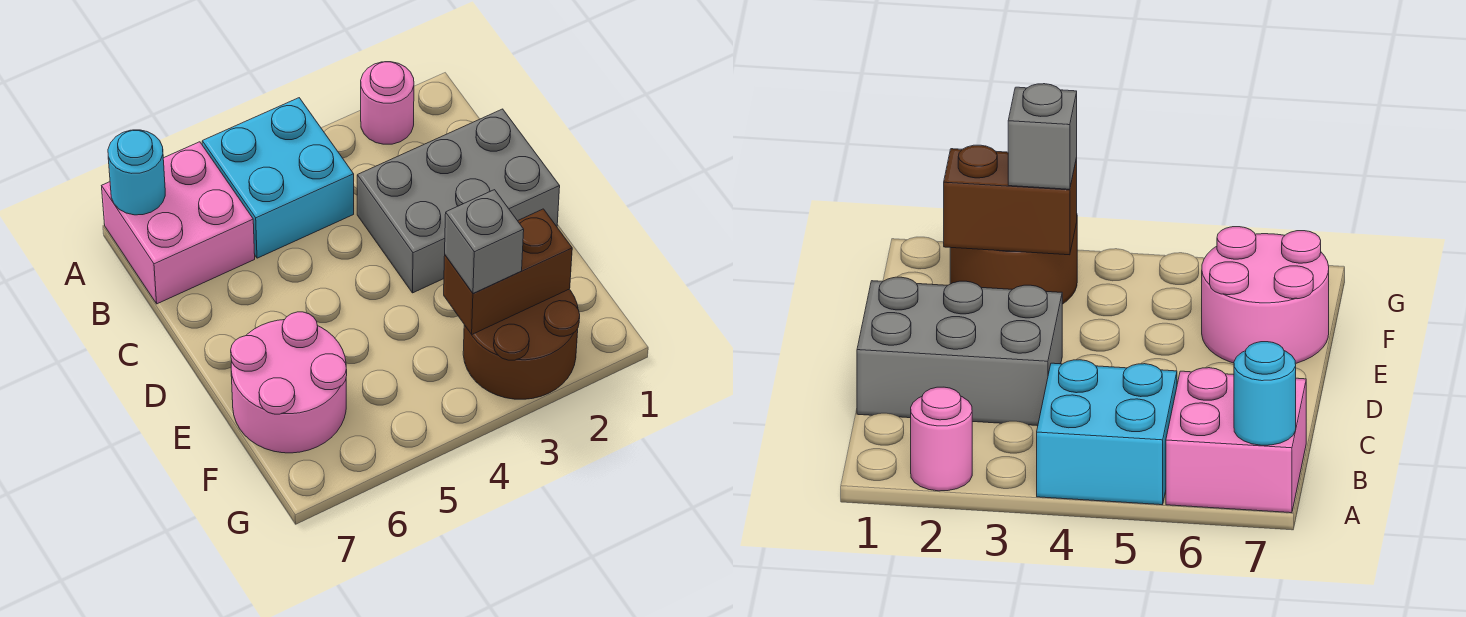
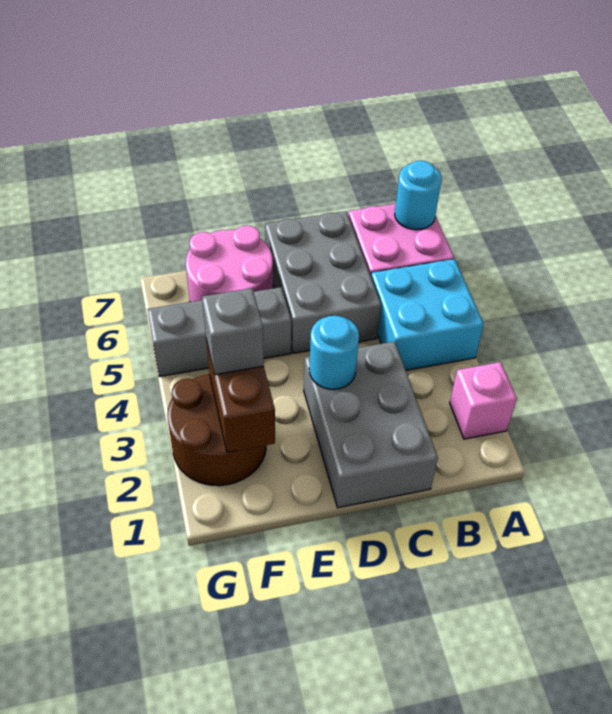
pink round brick A2 level 1 -> pink brick A2 level 1
none -> grey brick C5:D7 level 1
none -> cyan round brick D3 level 2
none -> grey brick E5:G5 level 1

